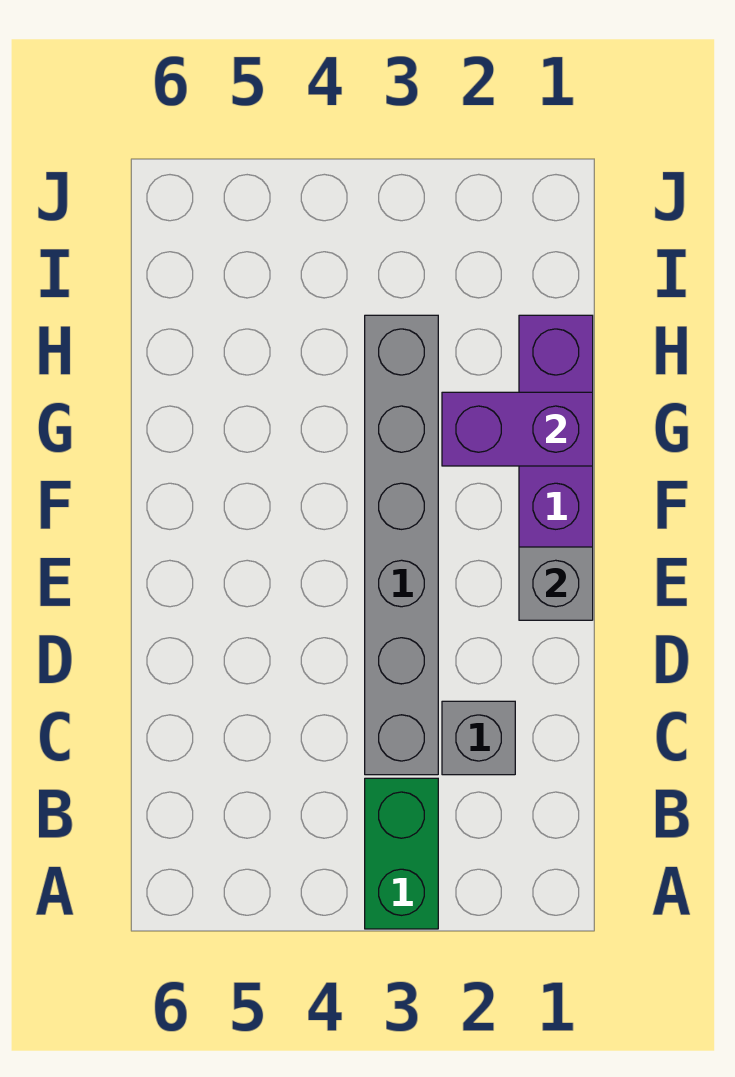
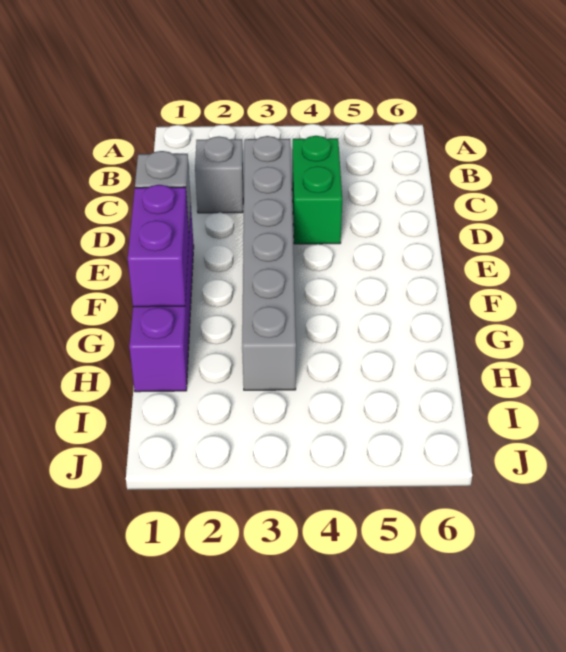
green brick A3:B3 level 1 -> green brick C4:D4 level 1
purple brick G1:G2 level 2 -> purple brick F1:G1 level 2

